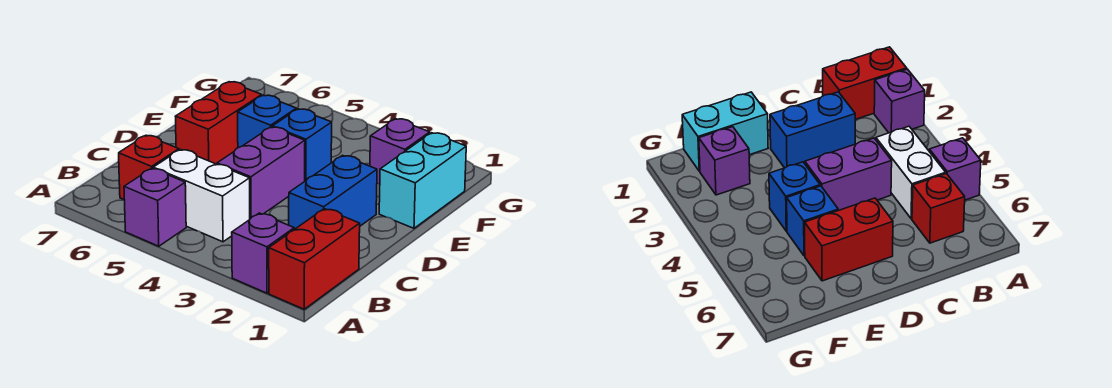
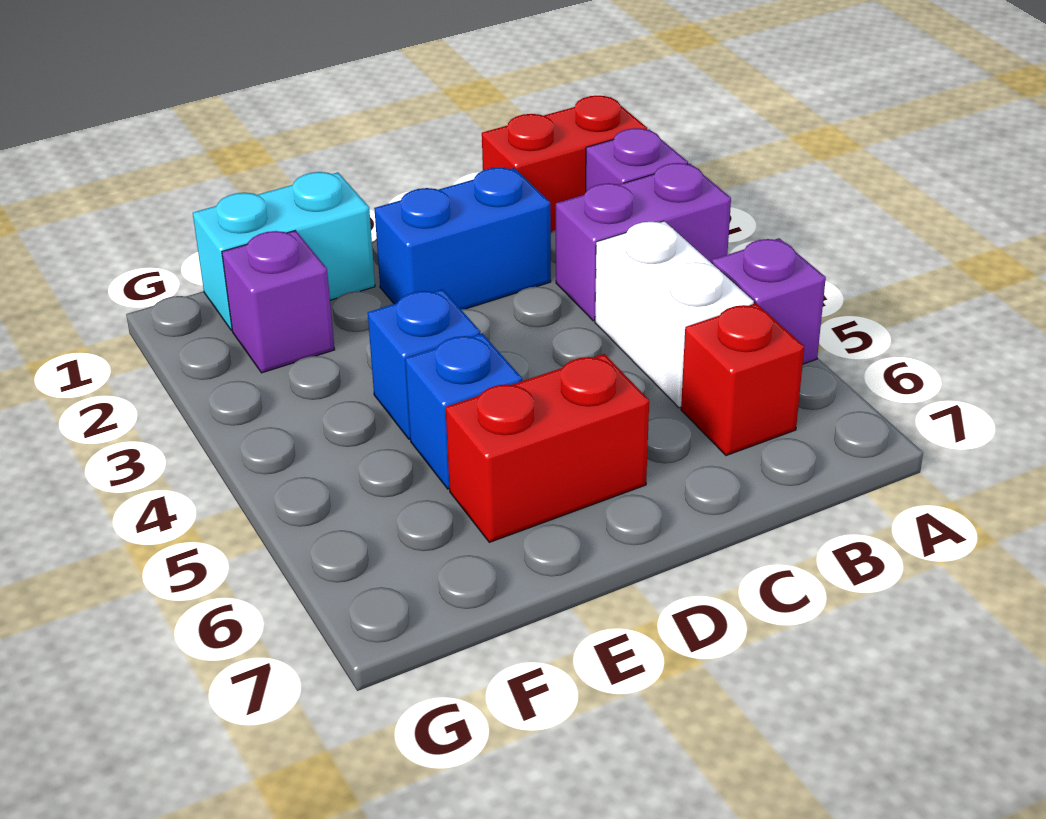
purple brick C4:D4 level 1 -> purple brick A3:B3 level 1

